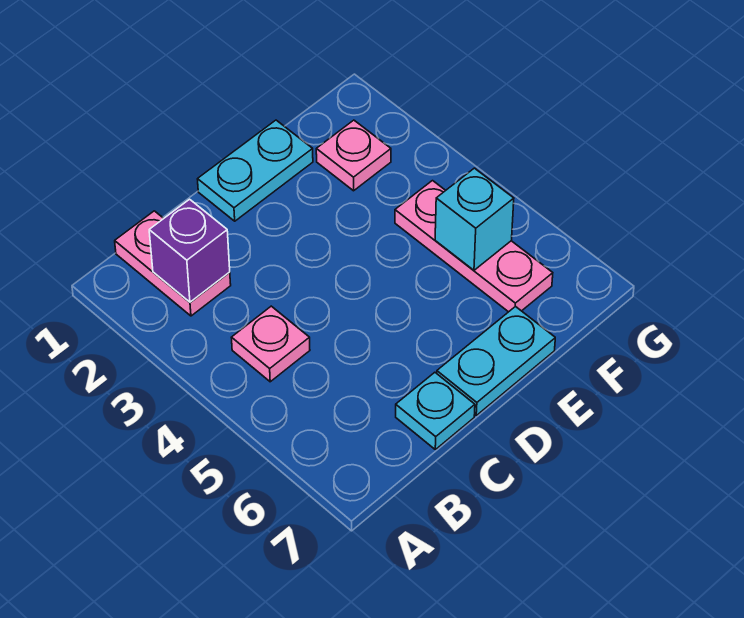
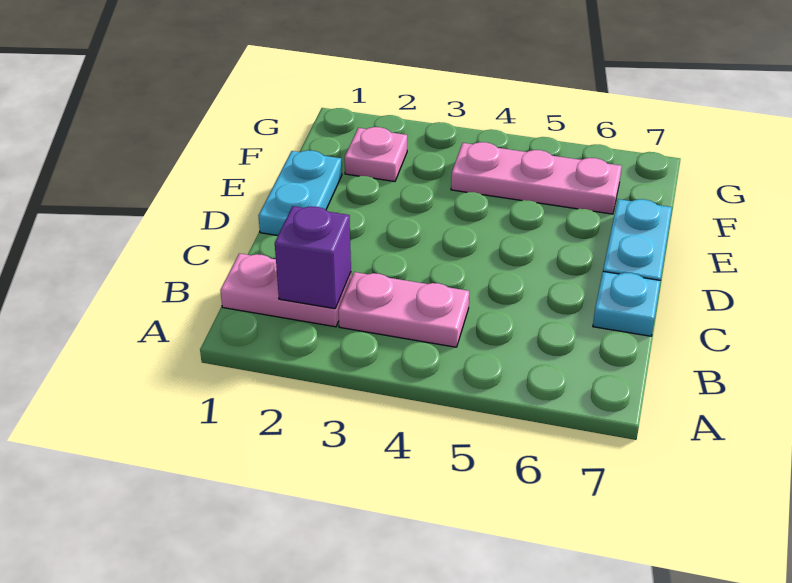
pink plate B4 level 1 -> pink plate B3:B4 level 1
cyan brick F5 level 2 -> none

